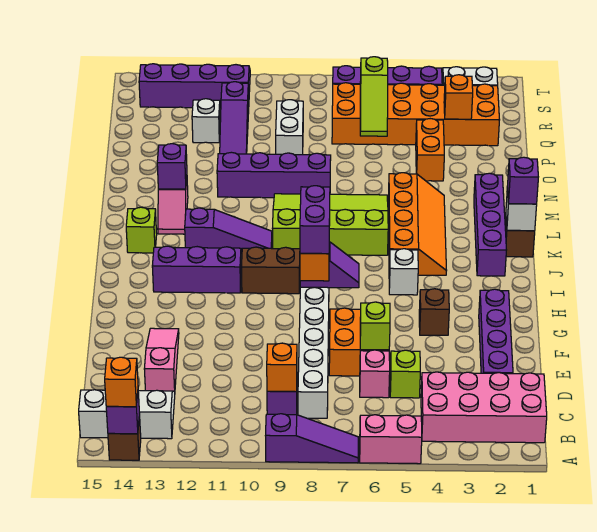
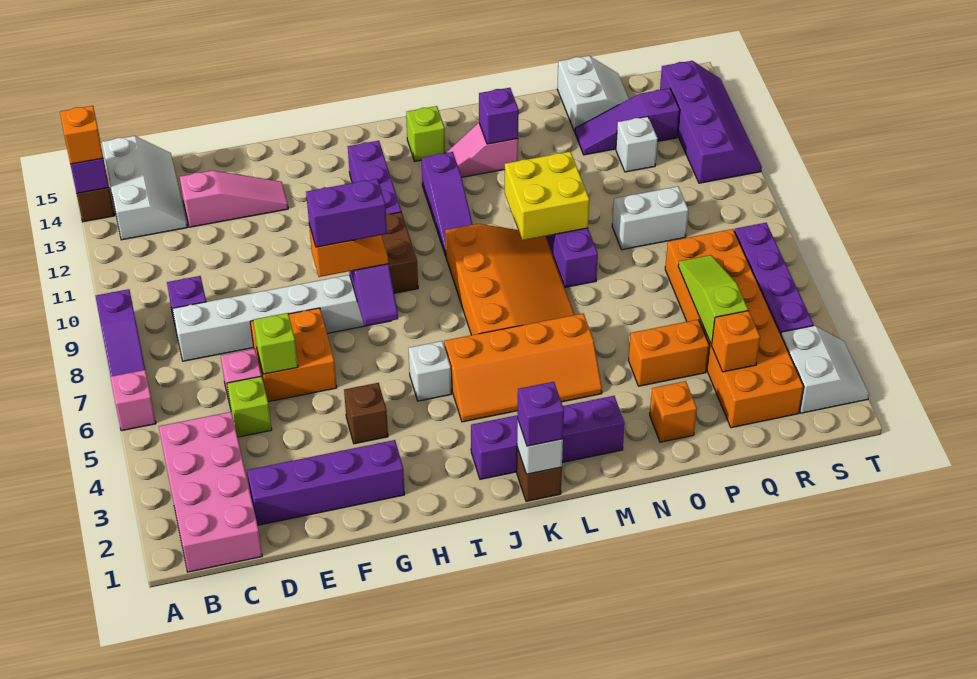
pink brick A5:A6 level 1 -> pink brick A6 level 1
orange brick C9 level 2 -> orange brick O2 level 1
lime slope K6:M9 level 1 top K -> orange slope K6:M9 level 1 top K
none -> yellow brick M9:N10 level 2
lime slope P6:R6 level 2 top R -> lime slope Q4:Q6 level 2 top 4
purple slope P11:R11 level 1 top R -> purple slope P13:R13 level 1 top R
none -> white slope P14:Q15 level 1 top P

